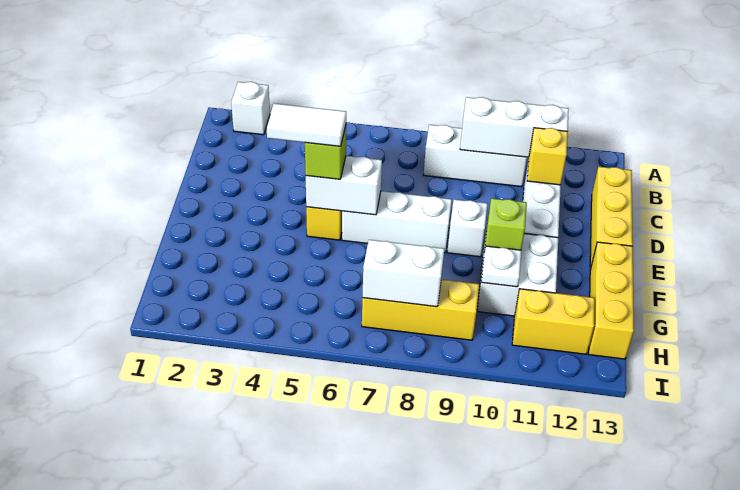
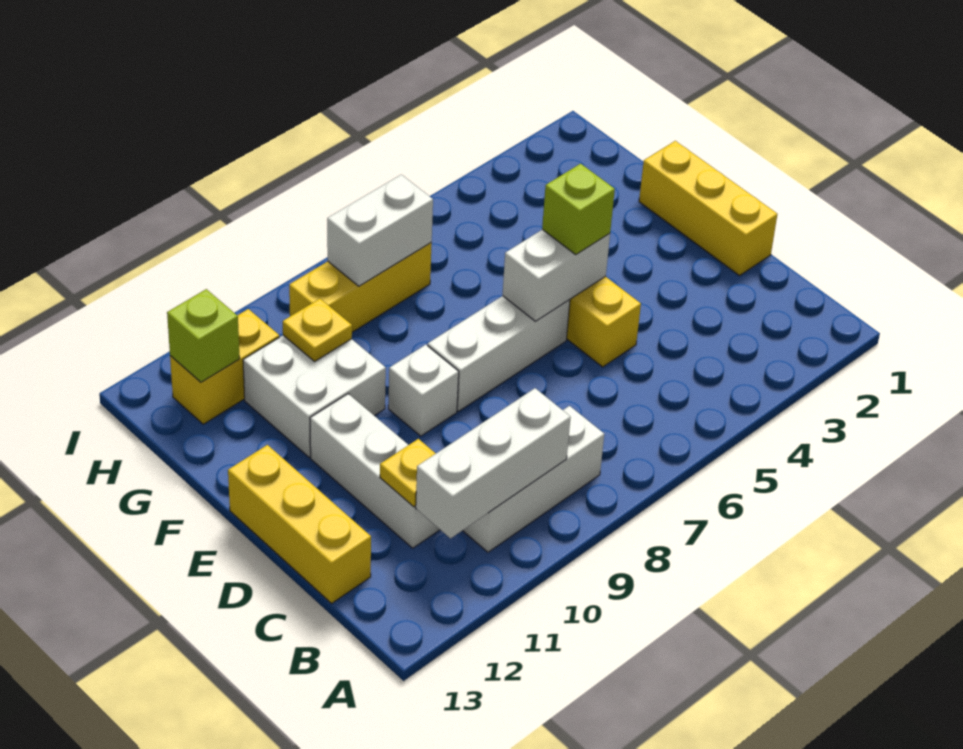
white brick A2 level 1 -> none
yellow brick C11 level 2 -> yellow plate C11 level 2
white tile E4:E5 level 4 -> none
lime brick F10 level 2 -> lime brick H12 level 2
yellow brick F13:H13 level 1 -> yellow brick D1:F1 level 1
white plate G10 level 2 -> yellow plate G10 level 2

